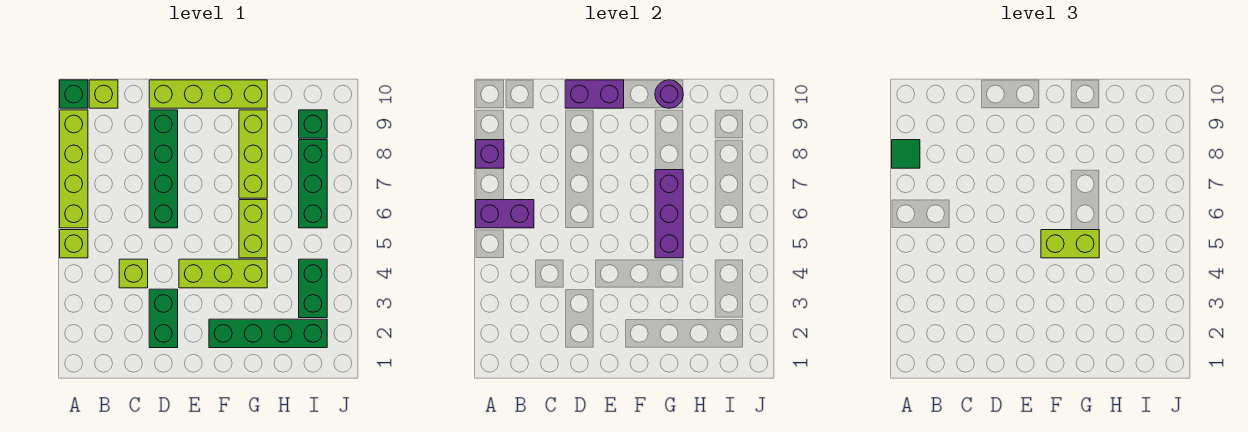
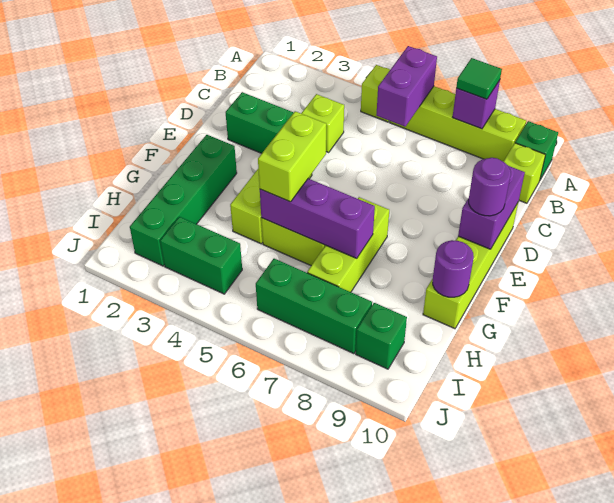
green brick D6:D9 level 1 -> none
none -> purple round brick E10 level 3
lime brick G7:G9 level 1 -> lime brick F7:H7 level 1

